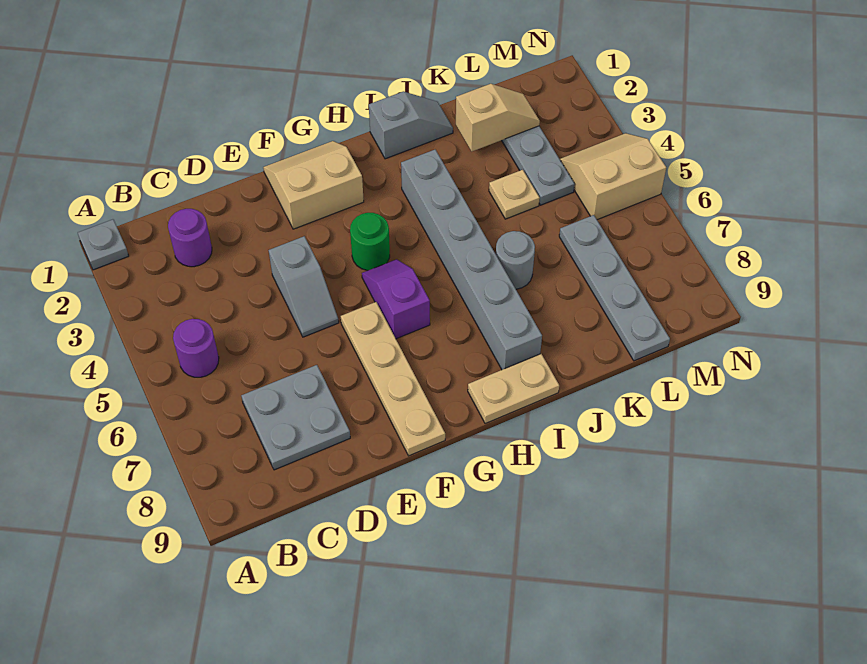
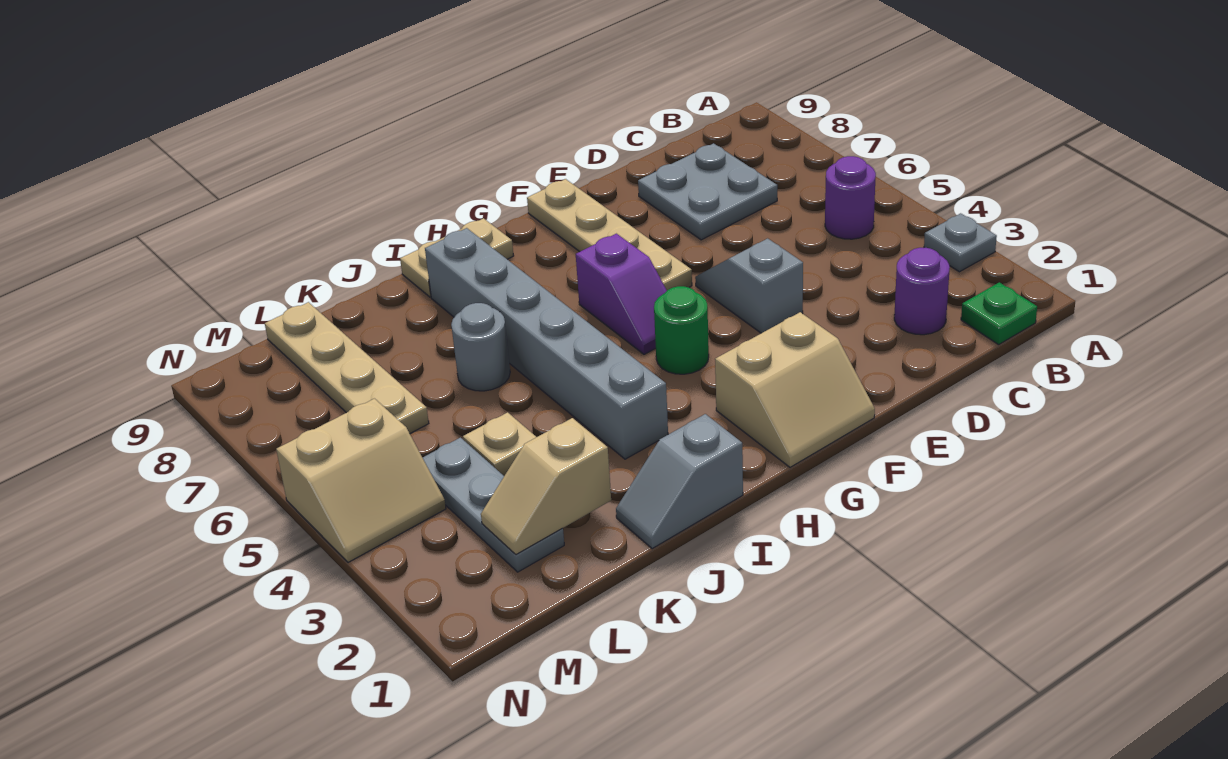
grey plate A1 level 1 -> grey plate A3 level 1
none -> green plate B1 level 1
grey plate L6:L9 level 1 -> tan plate L6:L9 level 1

